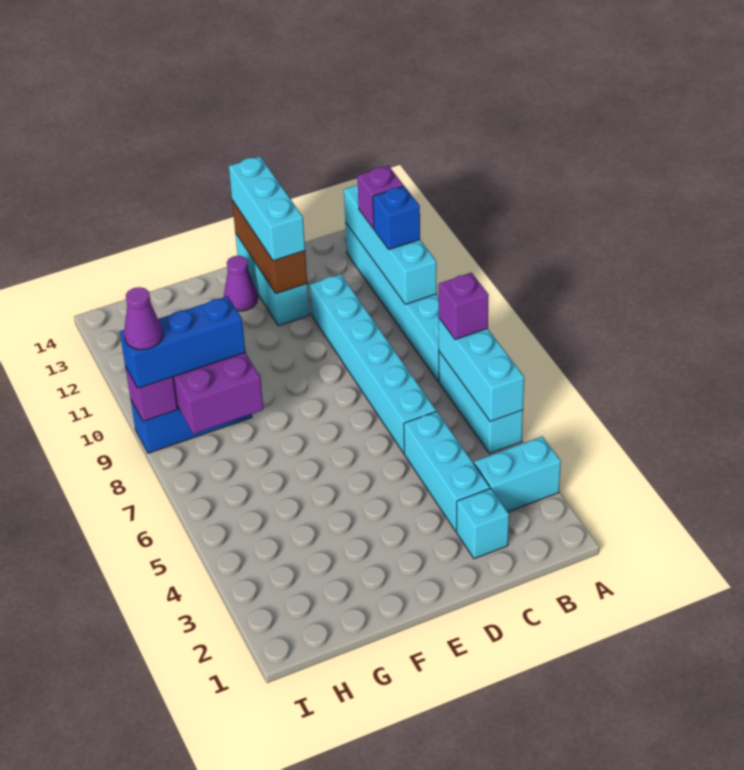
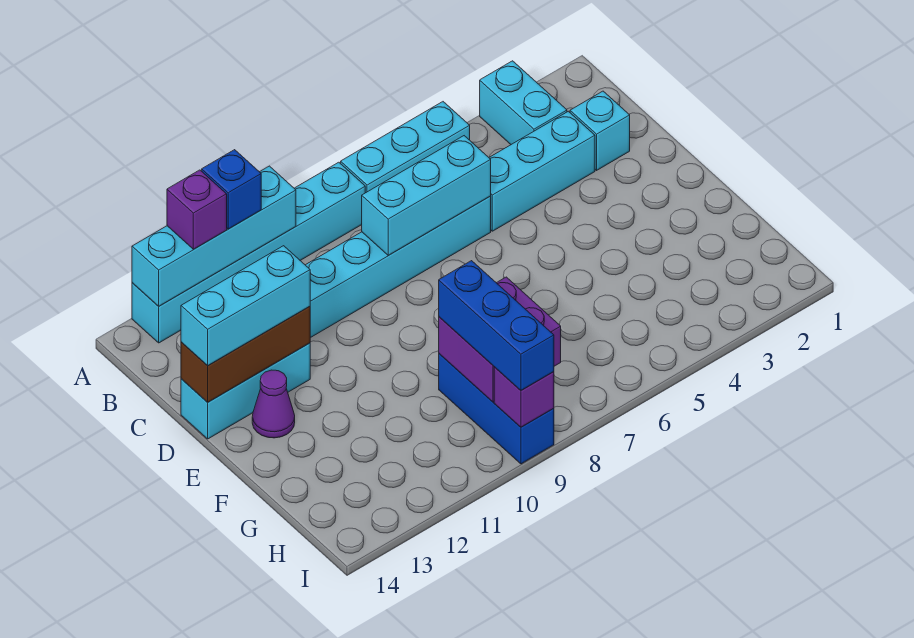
cyan brick A5:A7 level 2 -> cyan brick C6:C8 level 2
purple brick A7 level 3 -> none
purple cone I9 level 4 -> none

